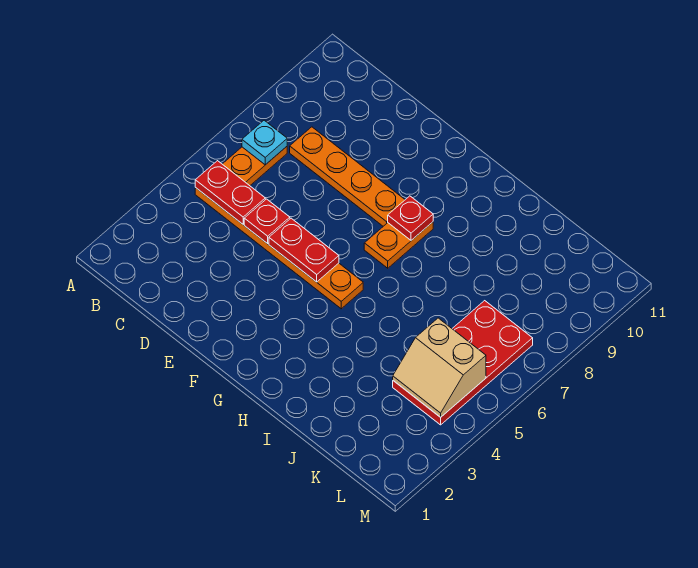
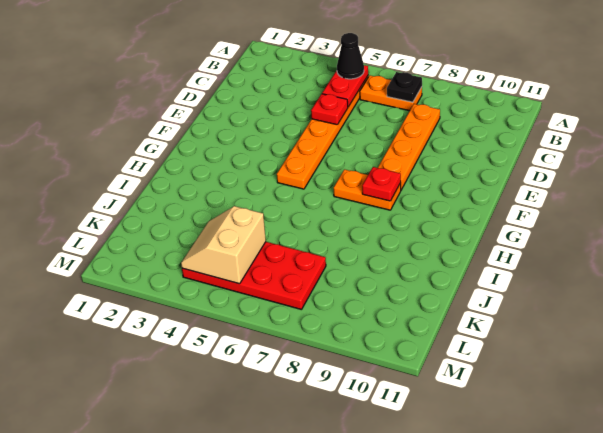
none -> black cone B5 level 3
cyan plate B7 level 2 -> black plate B7 level 2
red plate E5:F5 level 2 -> none

